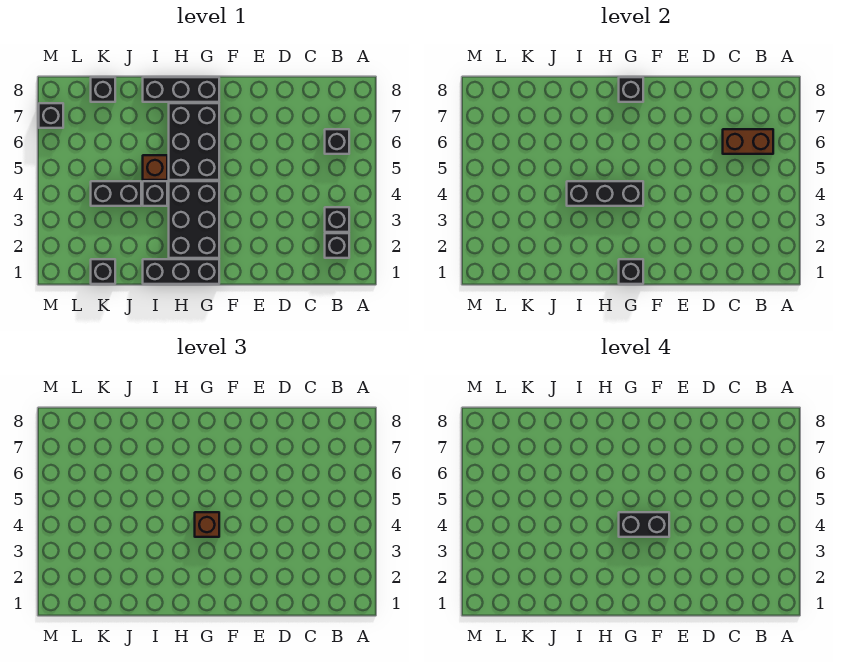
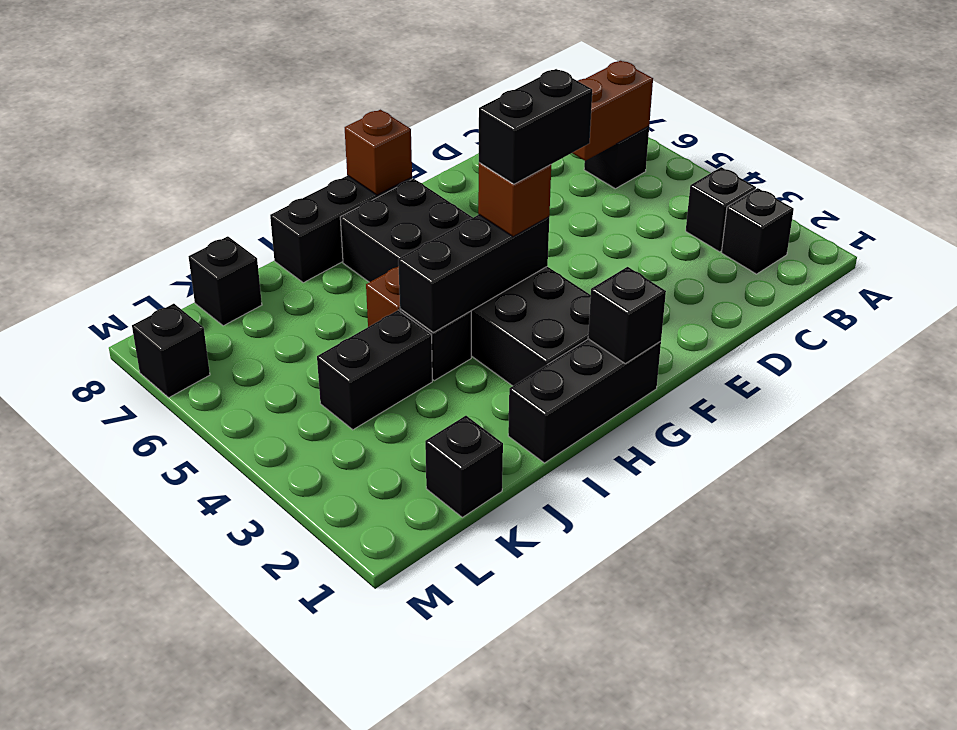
black brick G8 level 2 -> brown brick G8 level 2

